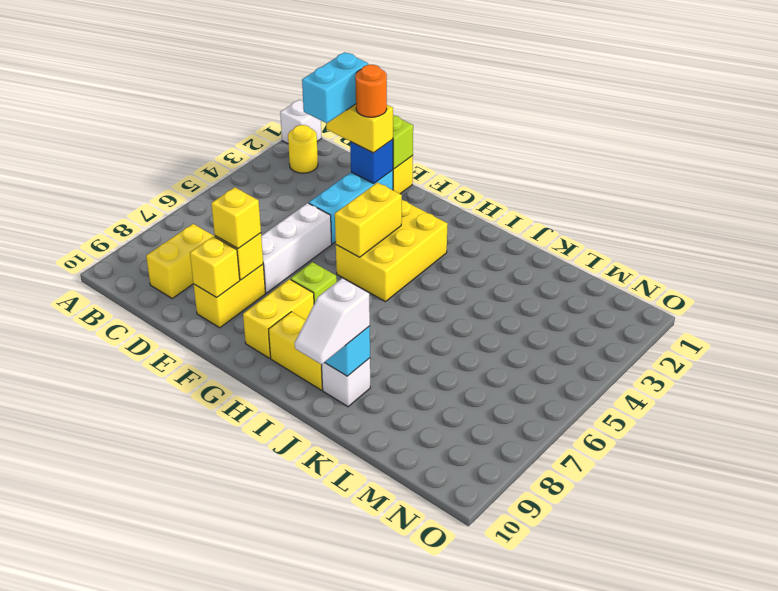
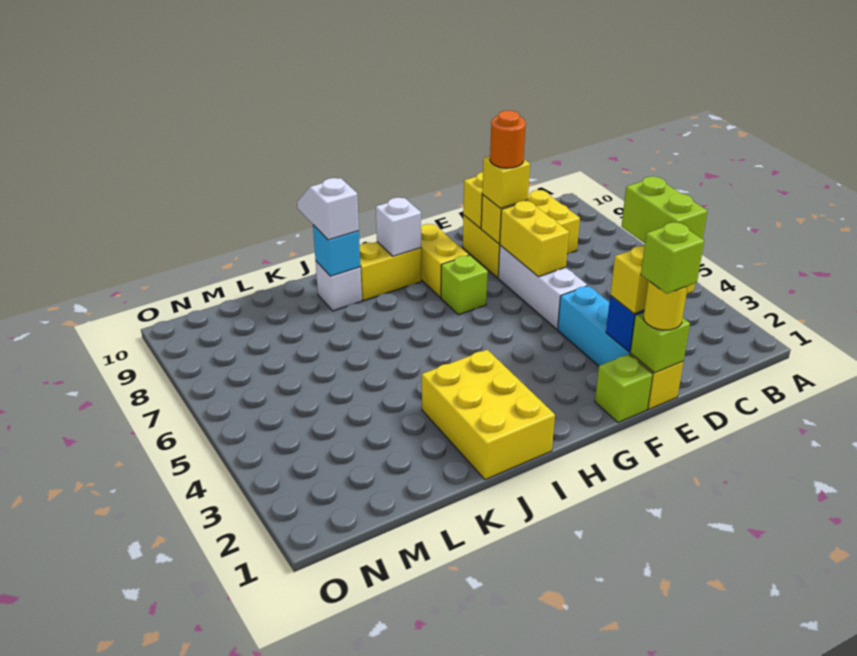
white brick A1 level 1 -> white brick H9 level 2
yellow round brick B2 level 1 -> yellow round brick E1 level 3
cyan brick D2:D3 level 4 -> lime brick D2:D3 level 4
none -> lime brick E1 level 4
orange round brick E2 level 4 -> orange round brick E8 level 4
none -> lime brick F1 level 1
yellow brick G3:H5 level 1 -> yellow brick I1:J3 level 1
yellow brick G4:G5 level 2 -> yellow brick E6:E7 level 2

